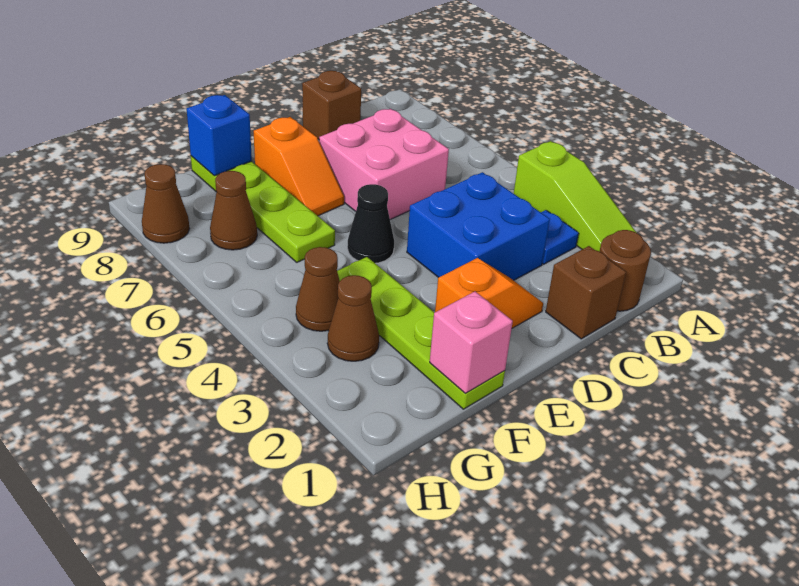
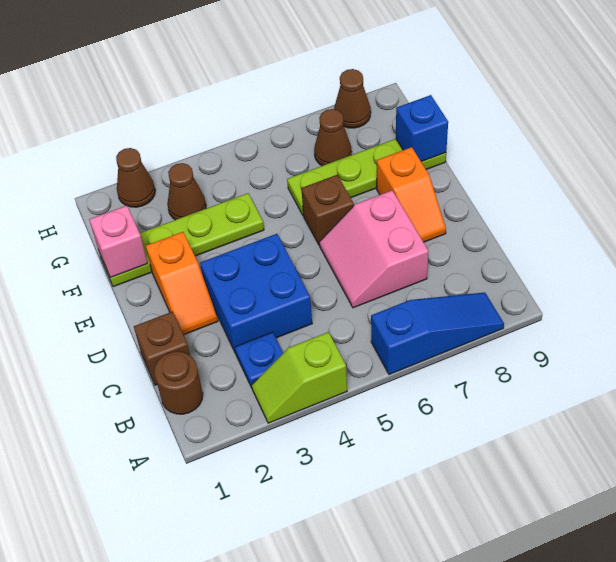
lime slope A2:A4 level 1 top 4 -> lime slope A3:A4 level 1 top 4
none -> blue slope A6:A8 level 1 top 6
pink brick C6:D7 level 1 -> pink slope C6:D7 level 1 top 7
brown brick C9 level 1 -> brown brick E6 level 1
black cone E5 level 1 -> none
orange slope E7:E8 level 1 top 8 -> orange slope D8:E8 level 1 top E
brown cone G4 level 1 -> brown cone H2 level 1

